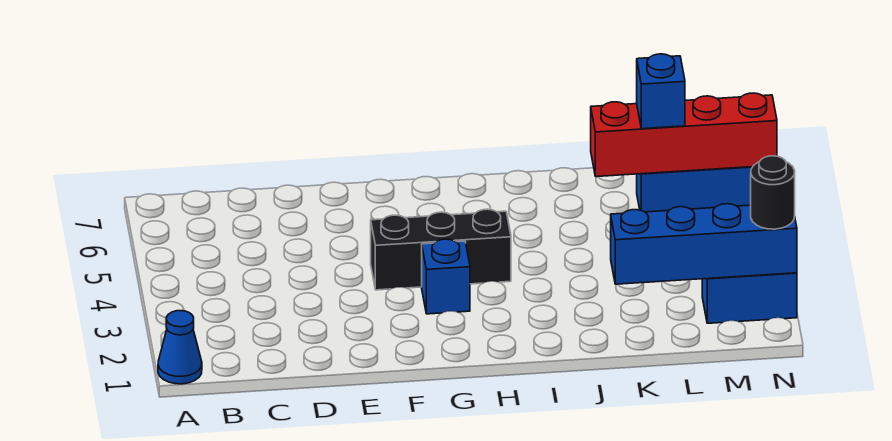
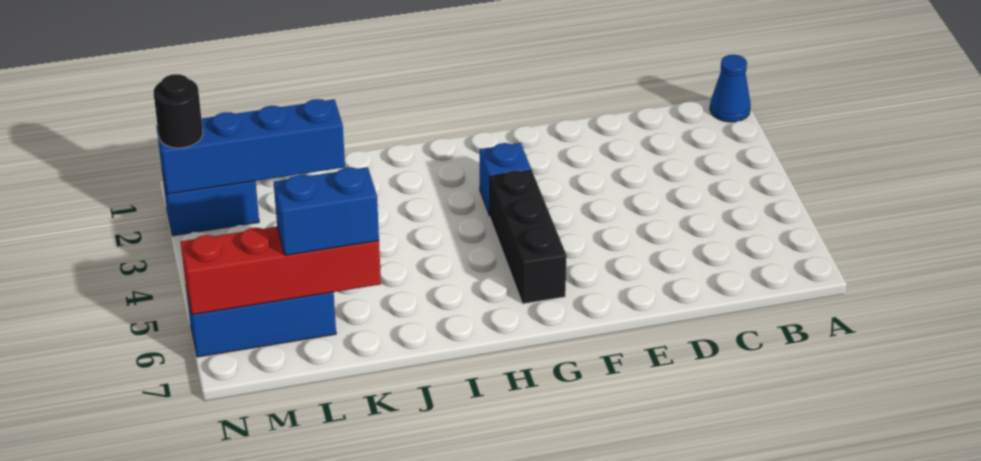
black brick F4:H4 level 1 -> black brick G4:G6 level 1
blue brick L6 level 3 -> blue brick K6:L6 level 3

